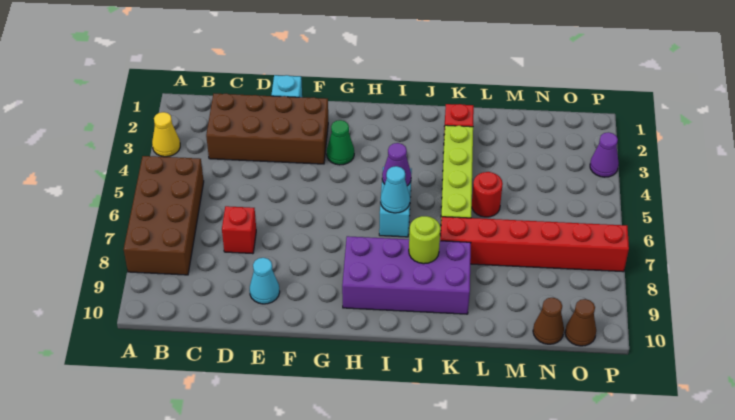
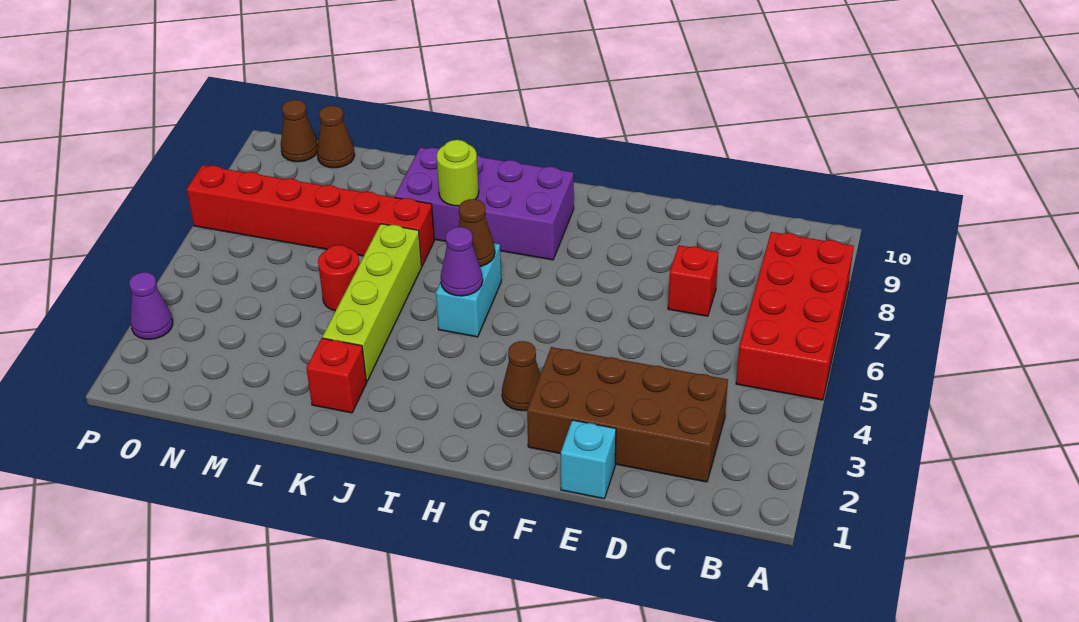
yellow cone A3 level 1 -> none
brown brick A5:B8 level 1 -> red brick A5:B8 level 1
cyan cone E9 level 1 -> none
green cone G3 level 1 -> brown cone G3 level 1
cyan cone I6 level 2 -> brown cone I6 level 2

